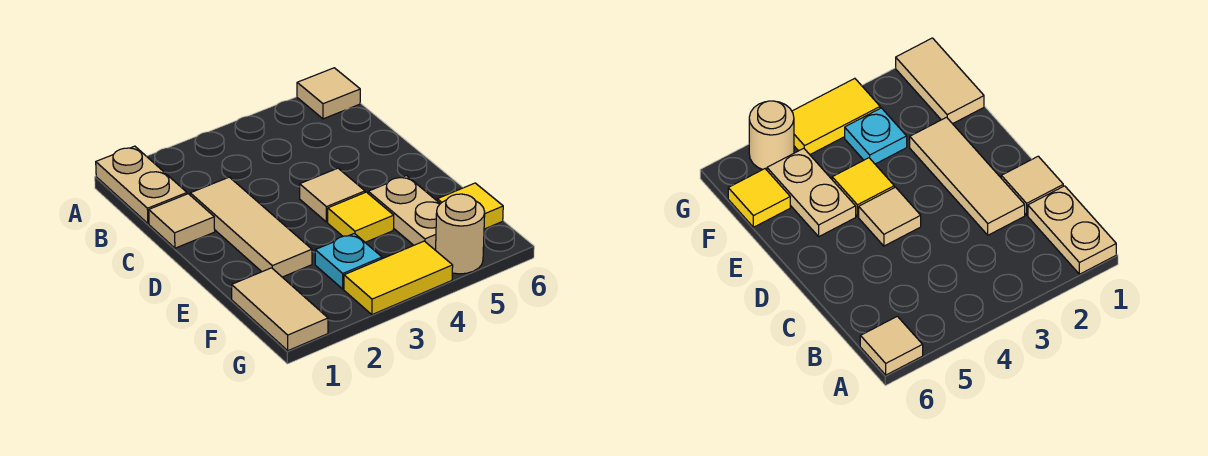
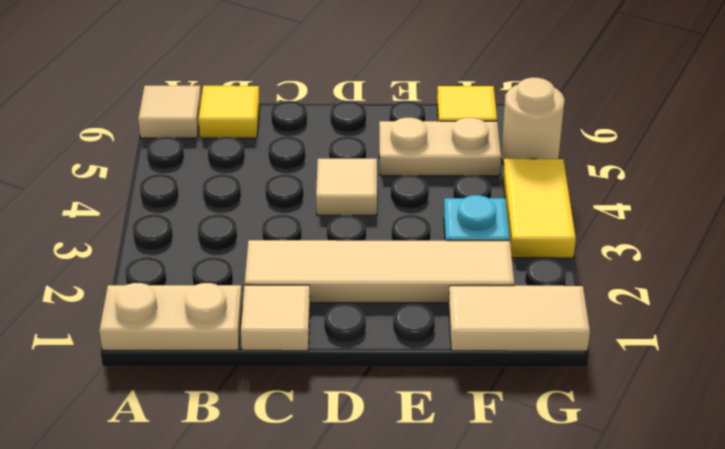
tan tile C2:E2 level 1 -> tan tile C2:F2 level 1
yellow tile E4 level 1 -> yellow tile B6 level 1

